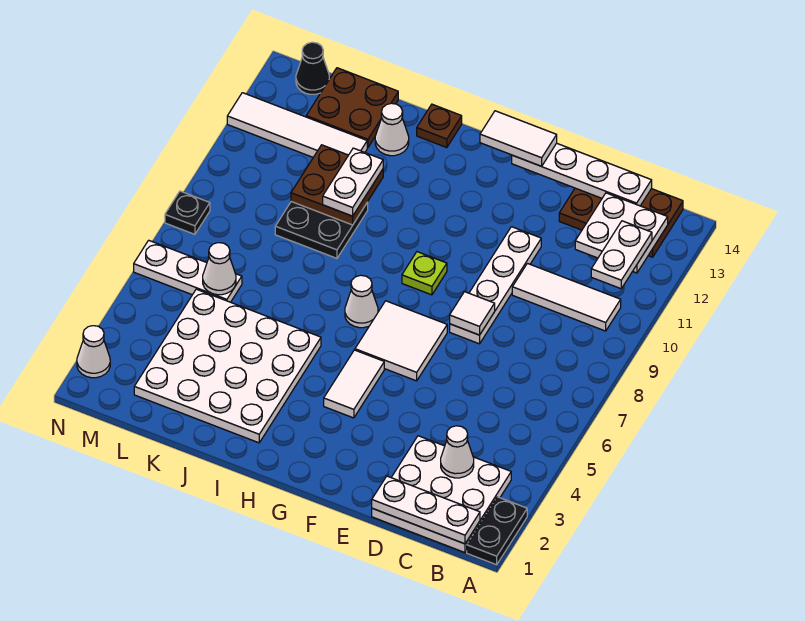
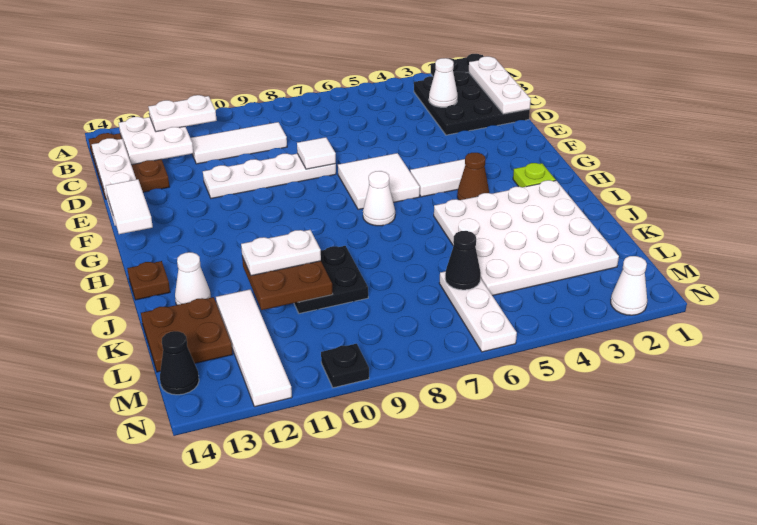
white plate B1:D3 level 1 -> black plate B1:D3 level 1
white tile B10:D10 level 1 -> white tile C9:C11 level 1
lime plate G9 level 1 -> lime plate H2 level 1
none -> brown cone H4 level 1
white cone L6 level 2 -> black cone L6 level 2
black plate N8 level 1 -> black plate N10 level 1

